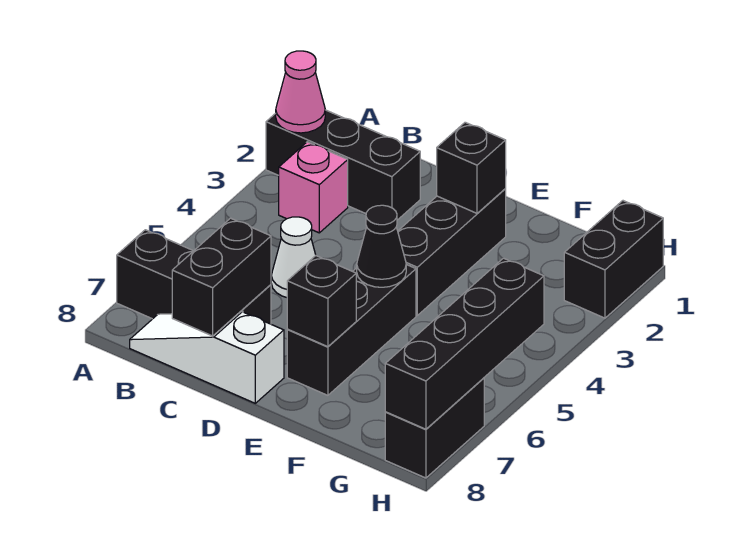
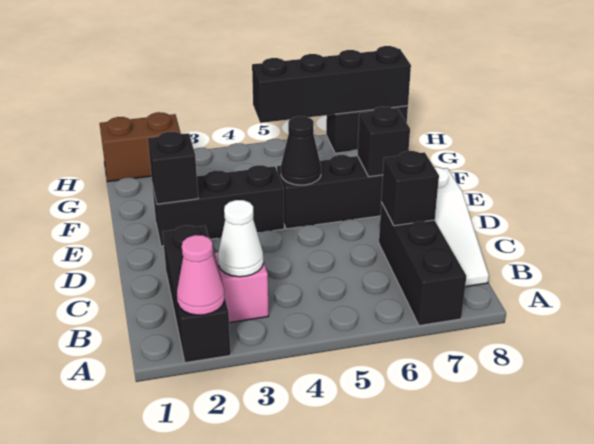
white cone C5 level 1 -> white cone B3 level 2
black brick C7:C8 level 2 -> black brick C7 level 2
black brick H1:H2 level 1 -> brown brick H1:H2 level 1

